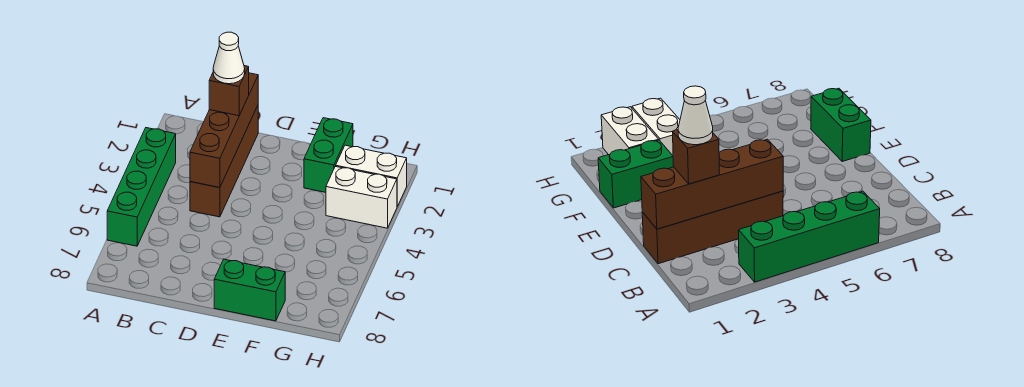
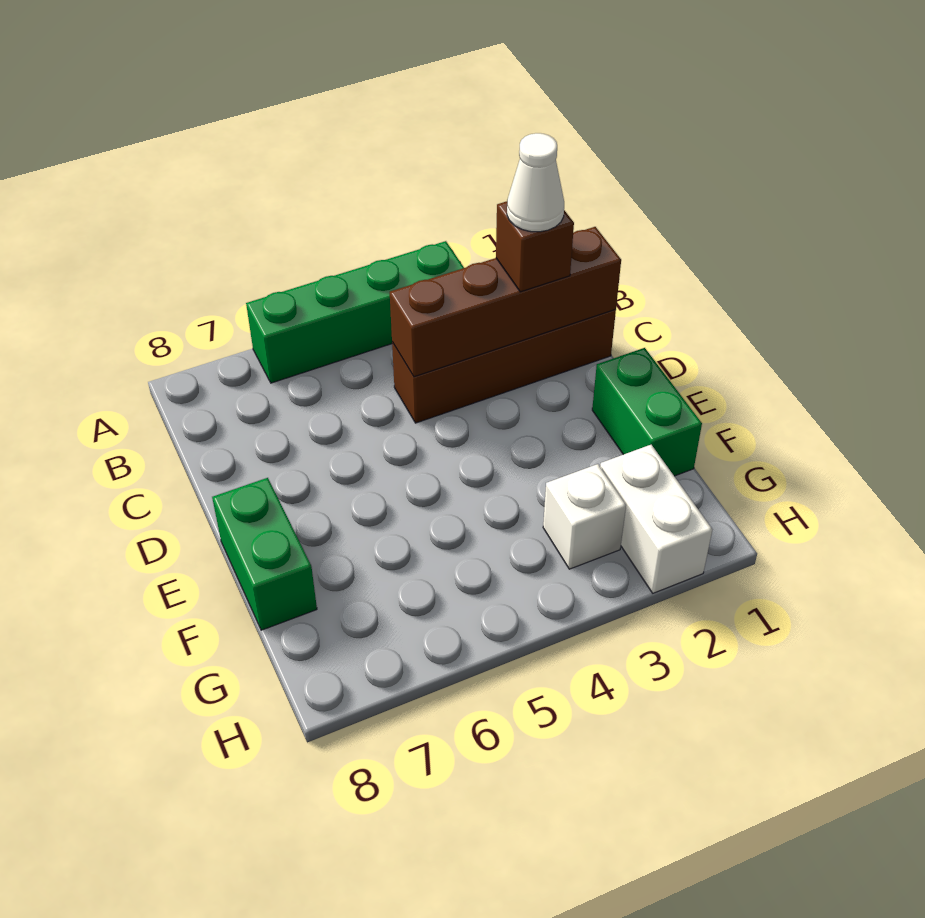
green brick F1:F2 level 1 -> green brick E1:F1 level 1
white brick G3:H3 level 1 -> white brick G3 level 1

